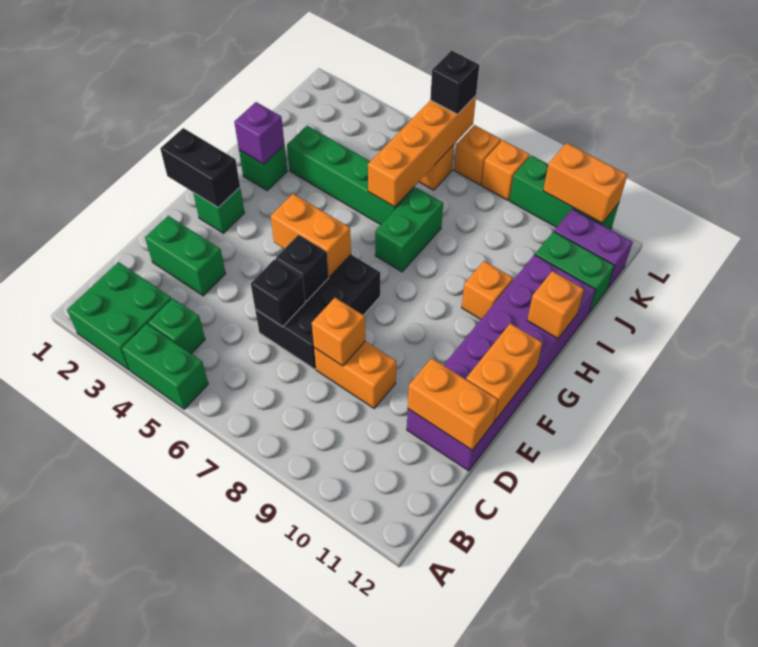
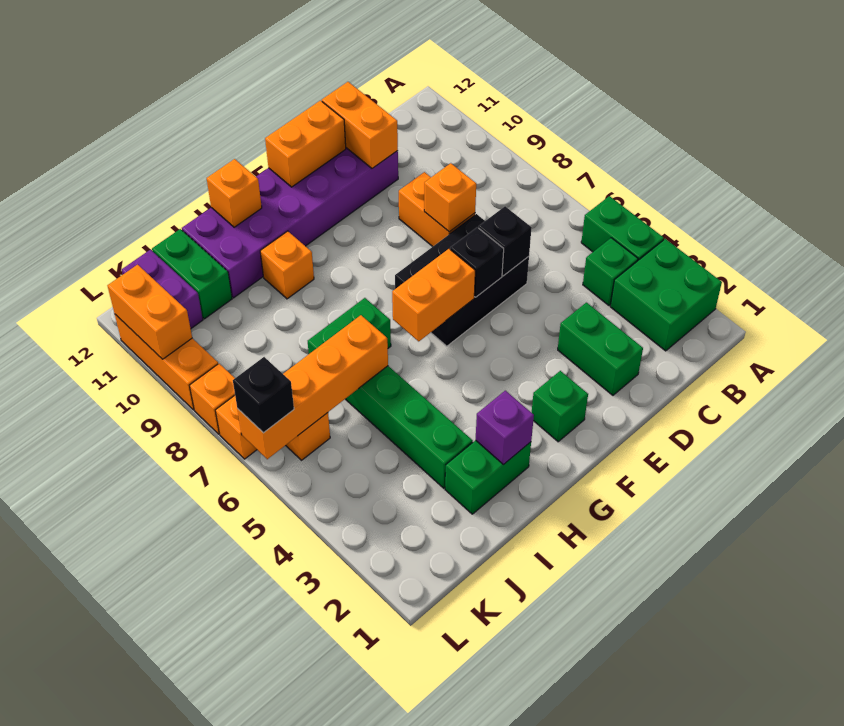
black brick F1:F2 level 2 -> none
orange brick F5:F6 level 2 -> orange brick F6:G6 level 2
green brick H2 level 1 -> green brick H2:I2 level 1
green brick L9:L11 level 1 -> orange brick L9:L11 level 1

